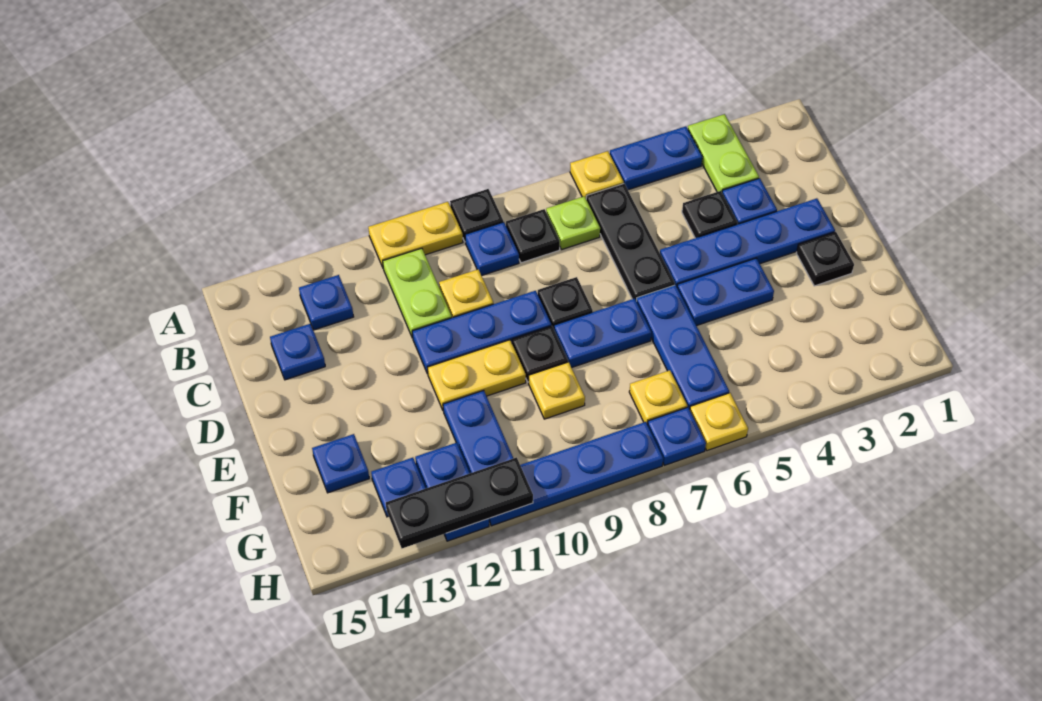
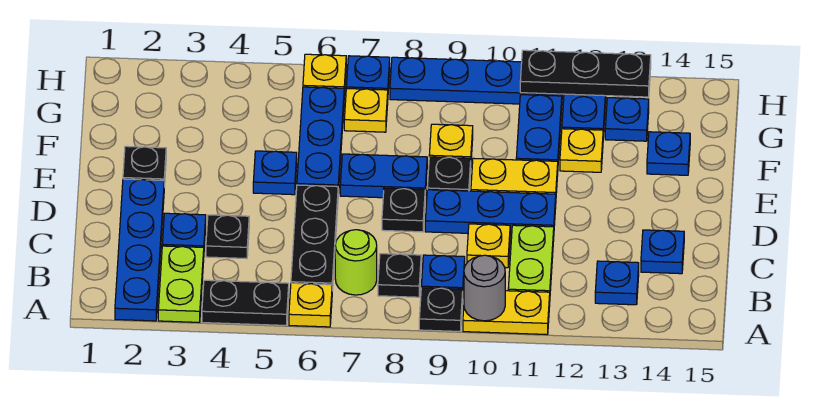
blue plate A4:A5 level 1 -> black plate A4:A5 level 1
none -> grey round brick A10 level 2
lime plate B7 level 1 -> lime round brick B7 level 1
blue plate D2:D5 level 1 -> blue plate A2:D2 level 1
blue plate E4:E5 level 1 -> blue plate E5 level 1
none -> yellow plate F12 level 1

